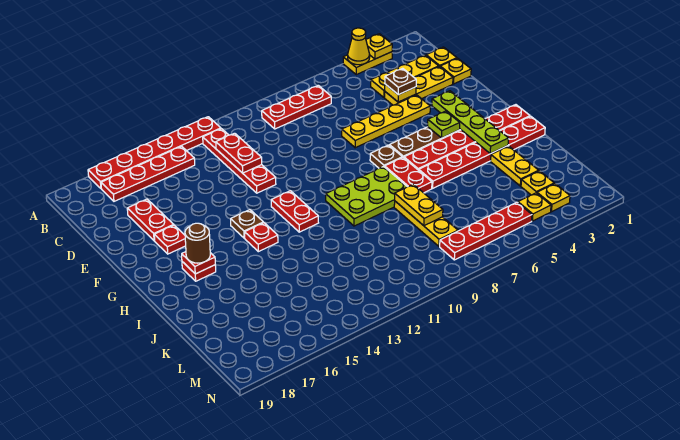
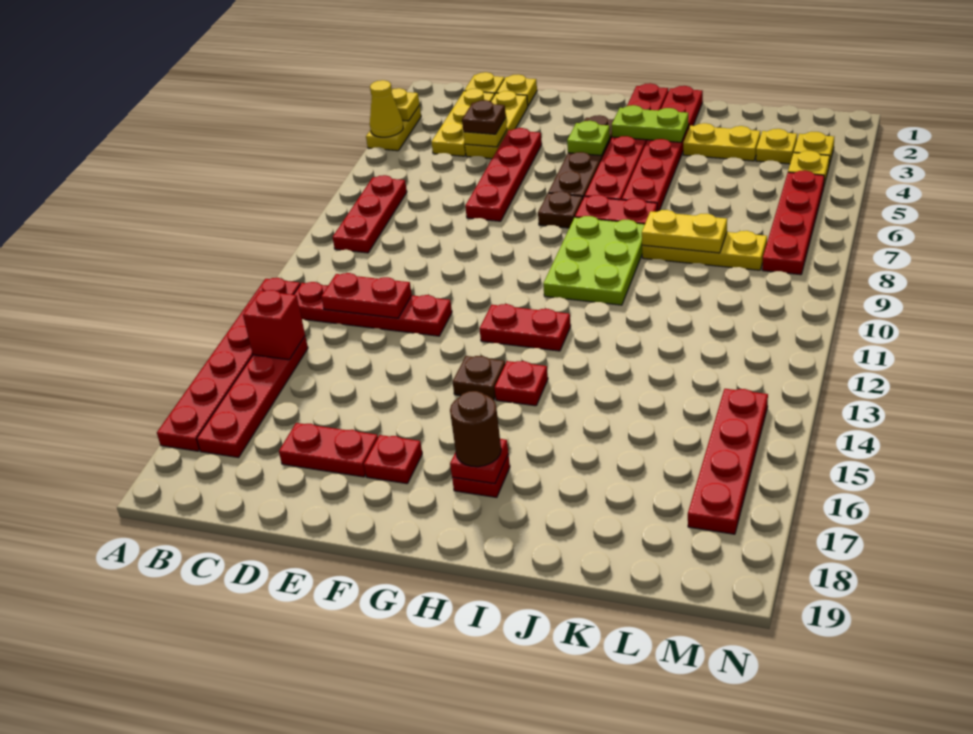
none -> red brick B14 level 2
yellow plate E4:E7 level 1 -> red plate E4:E7 level 1
lime plate F3:I3 level 2 -> lime plate H3:I3 level 2
none -> red plate M14:M17 level 1

